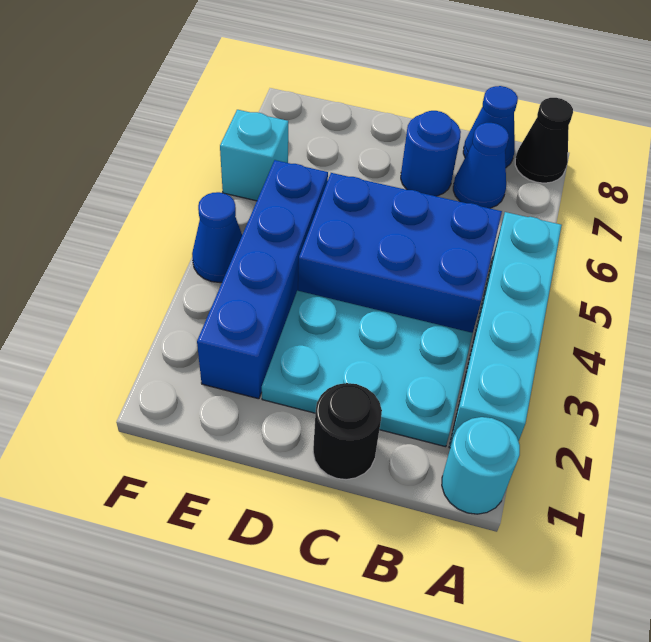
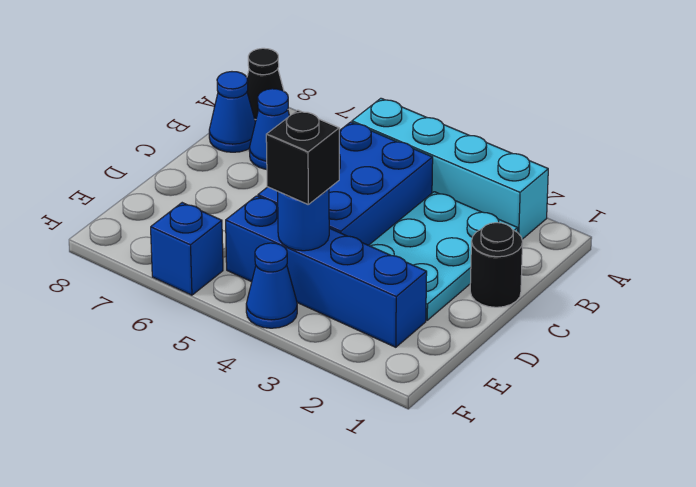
cyan round brick A1 level 1 -> none
blue round brick C7 level 1 -> blue round brick E4 level 2
none -> black brick E4 level 3
cyan brick F6 level 1 -> blue brick F6 level 1

